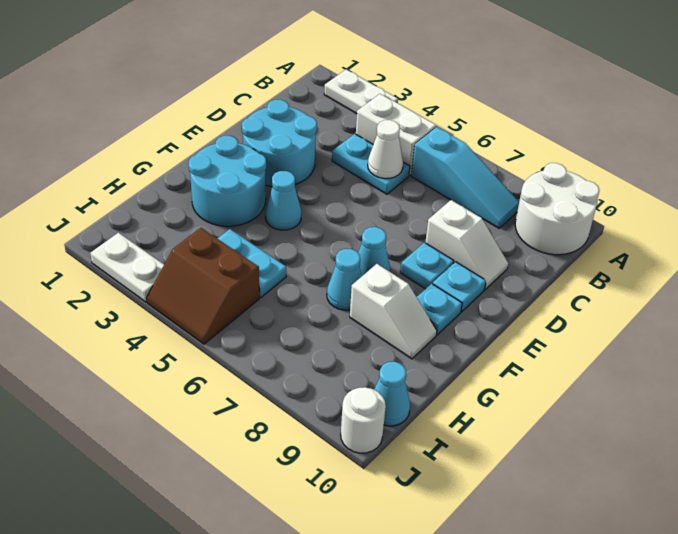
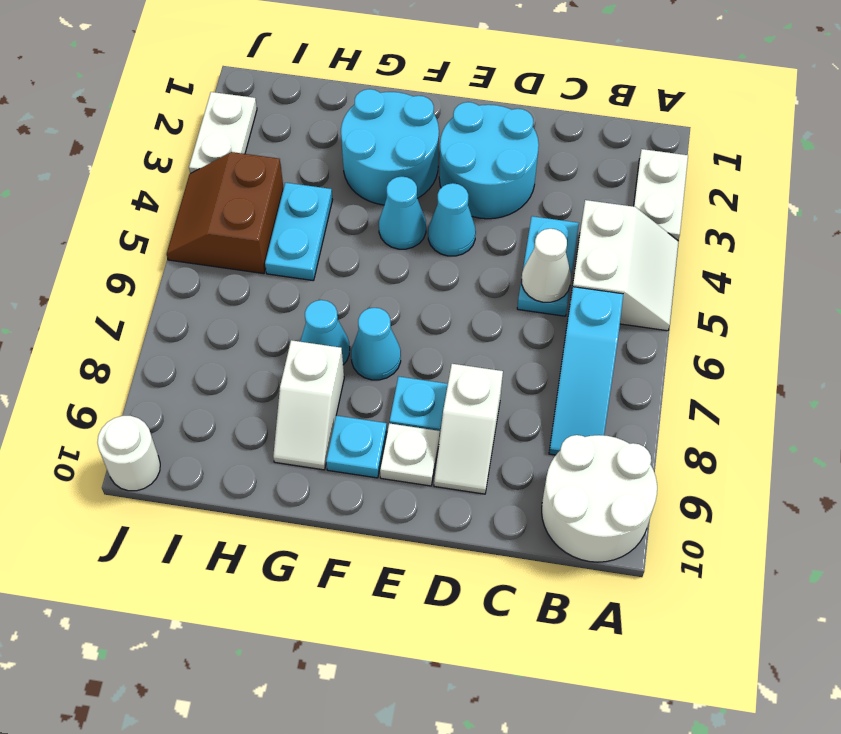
cyan plate E9 level 1 -> white plate E9 level 1
cyan cone I10 level 1 -> cyan cone E4 level 1

